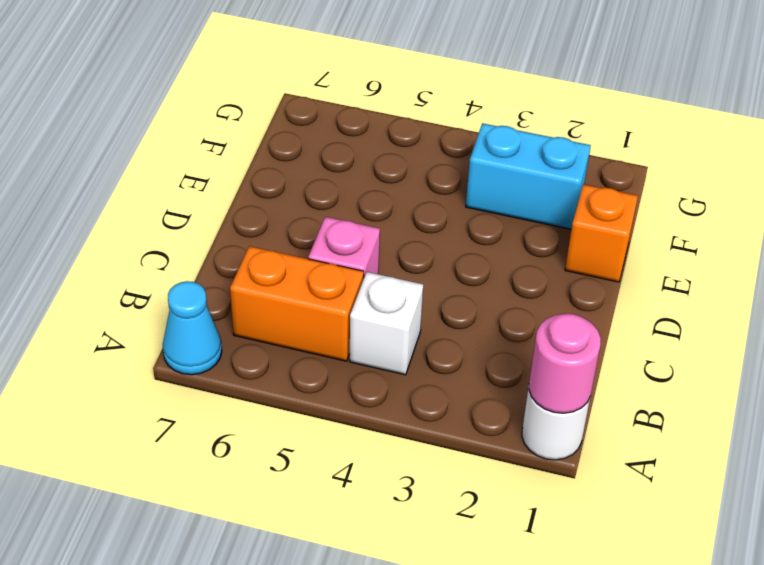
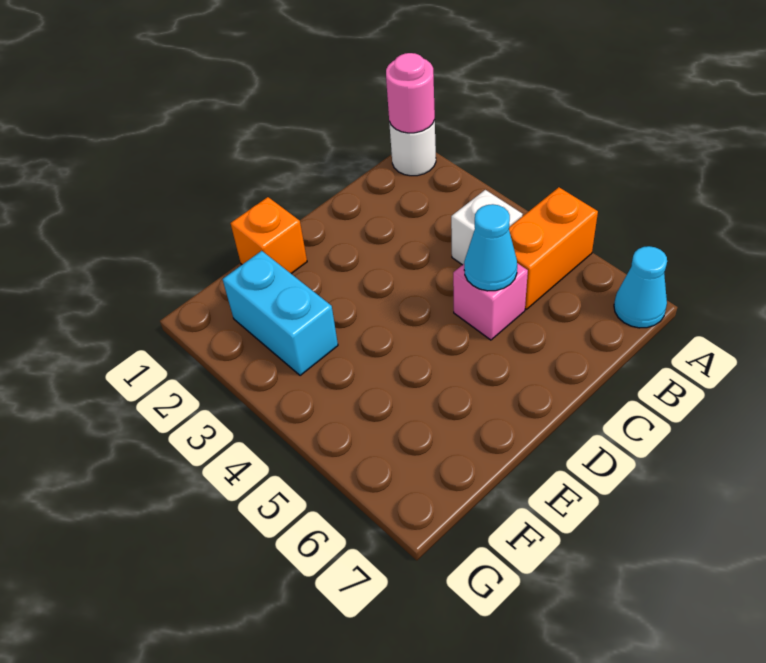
orange brick B5:B6 level 1 -> orange brick A5:B5 level 1
none -> cyan cone C5 level 2

